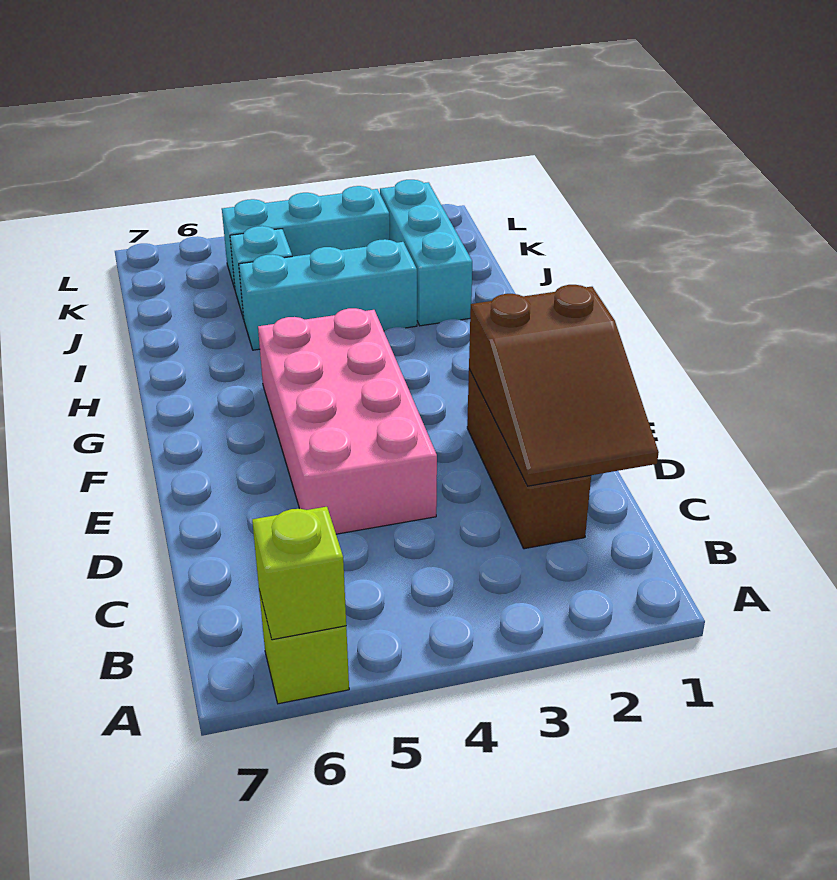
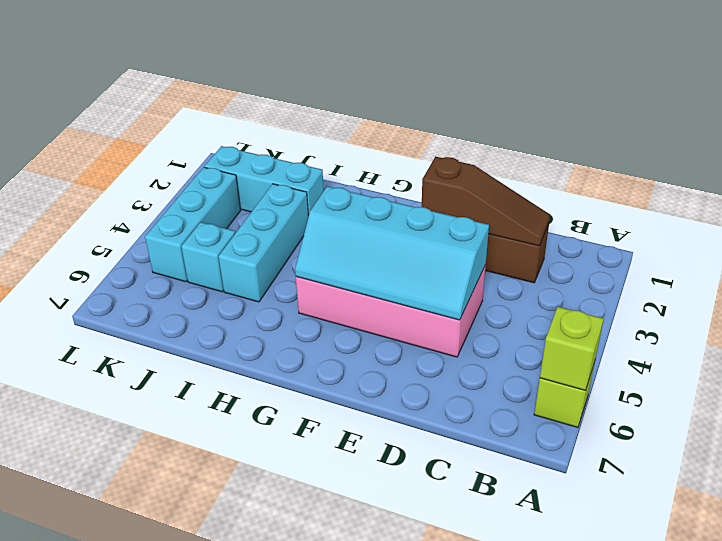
brown slope C1:E2 level 2 top E -> brown slope C2:E2 level 2 top E
none -> cyan slope D4:G5 level 2 top 4

